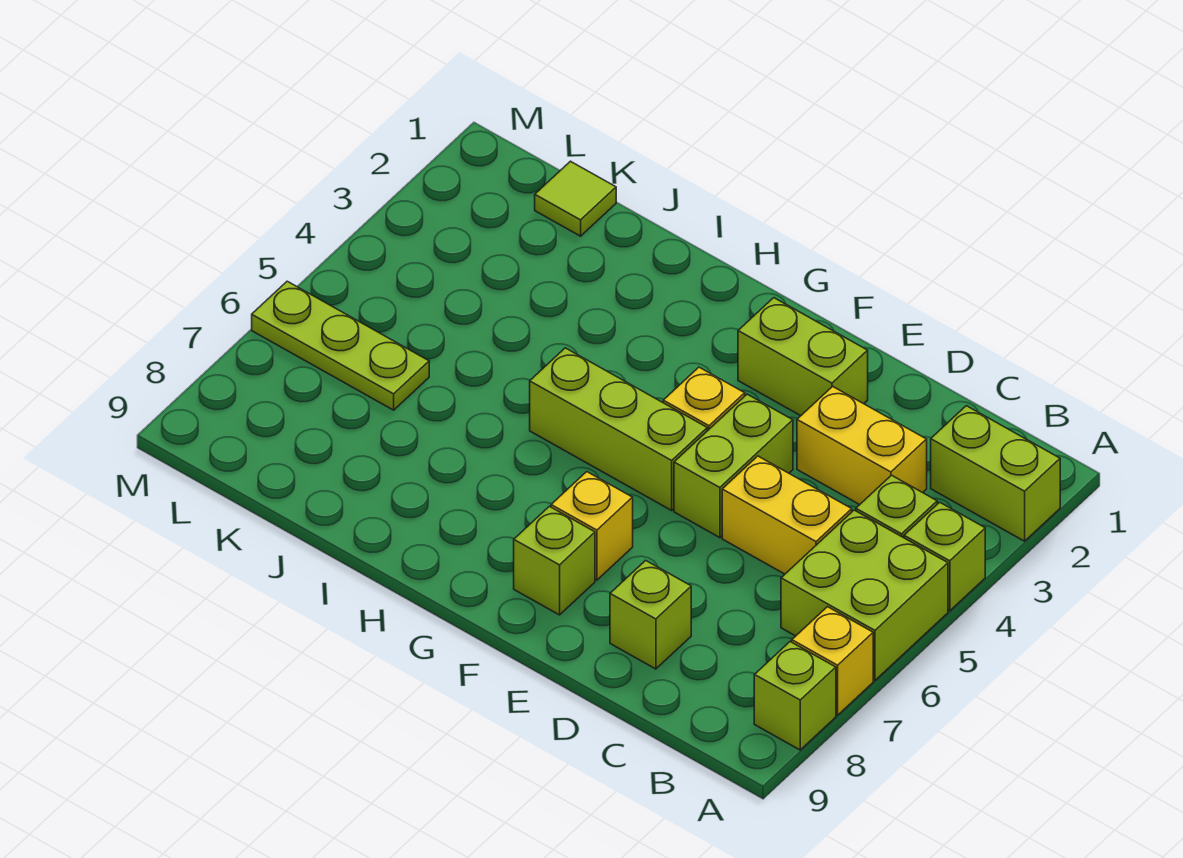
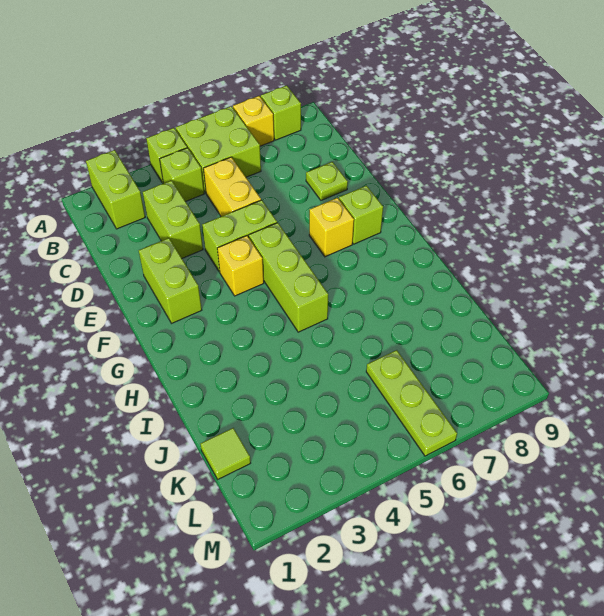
yellow brick C3:D3 level 1 -> lime brick C3:D3 level 1
lime brick D8 level 1 -> lime plate D8 level 1

